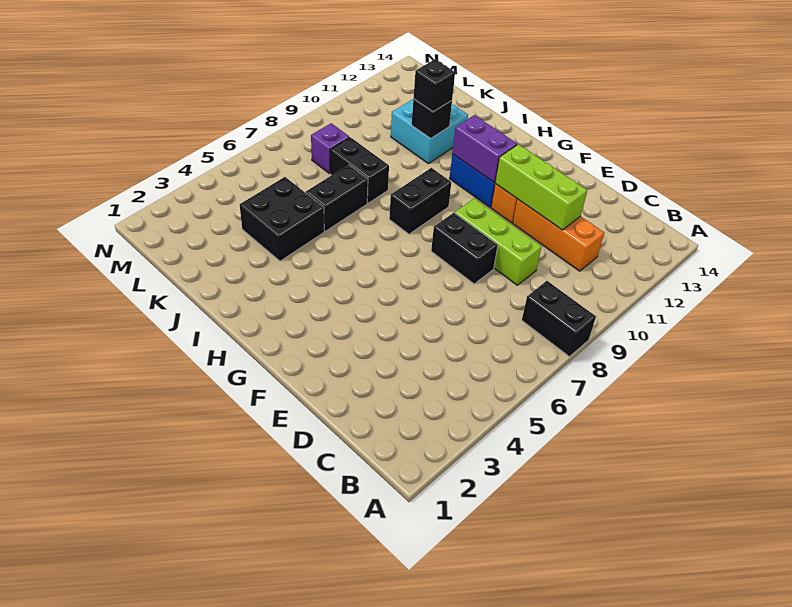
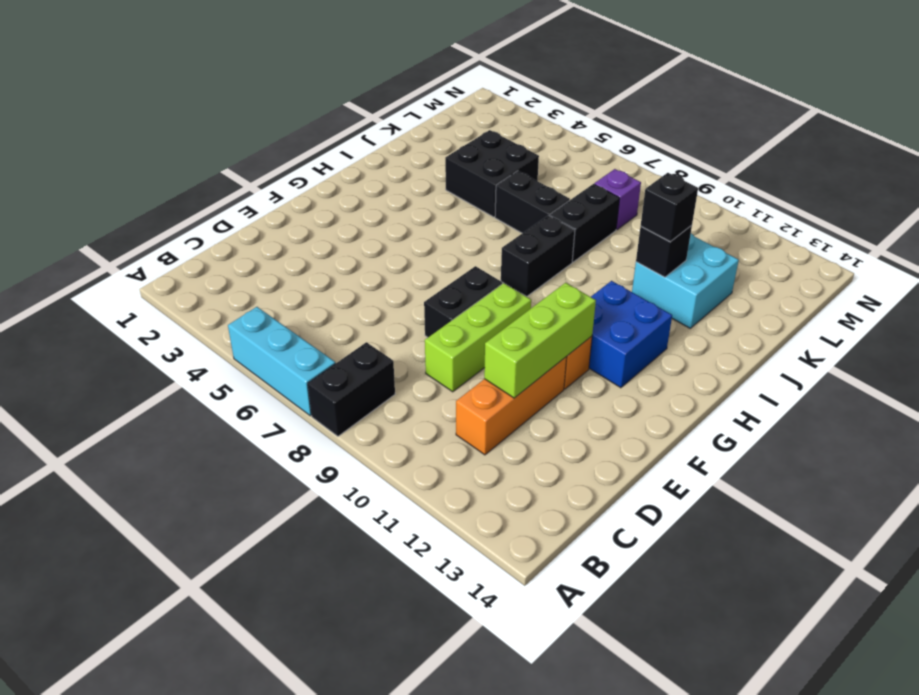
none -> cyan brick A5:A7 level 1
purple brick G11:H11 level 2 -> none
black brick H8:H9 level 1 -> black brick H8:I8 level 1

